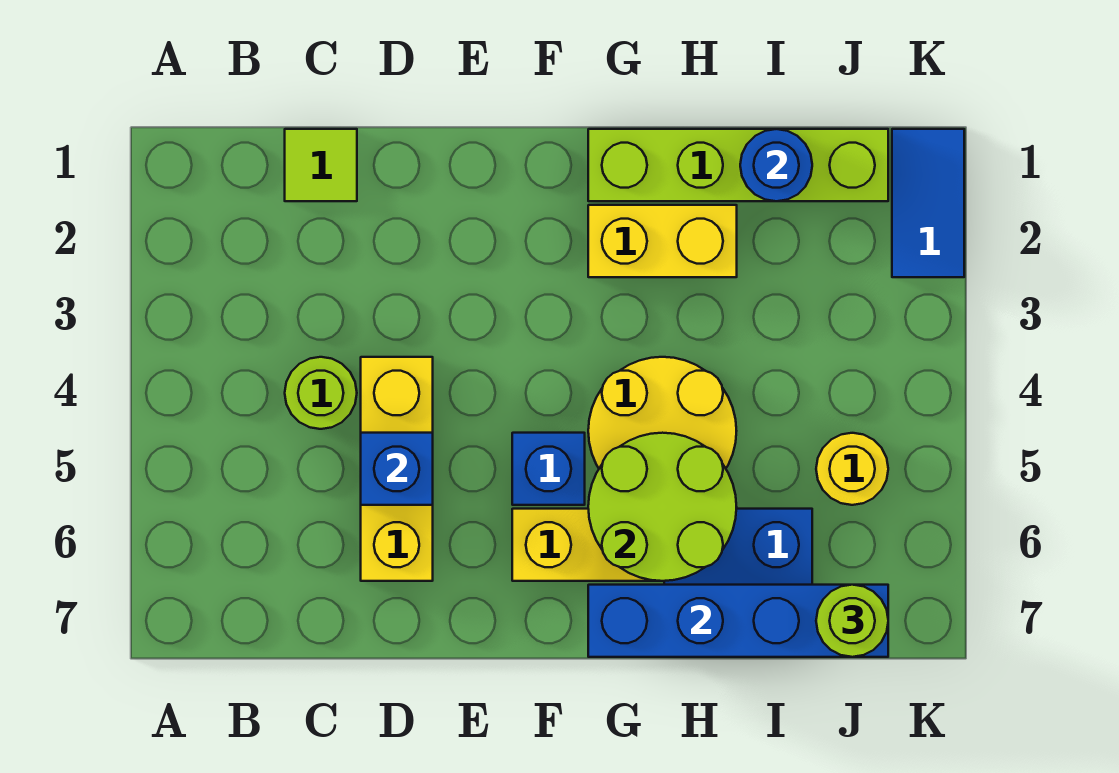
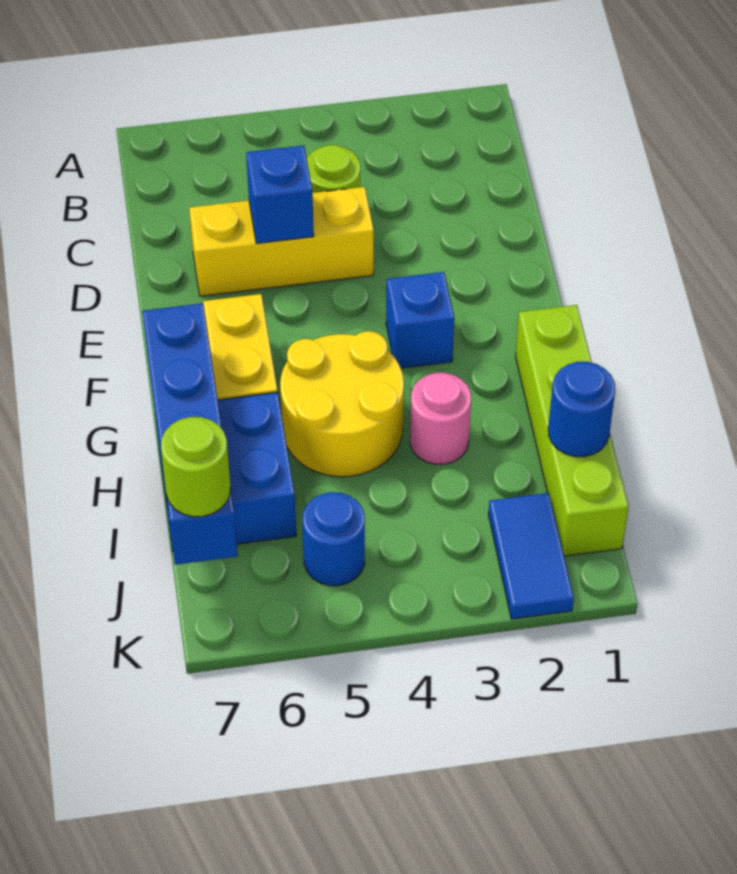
lime tile C1 level 1 -> none
blue brick F5 level 1 -> blue brick F3 level 1
yellow brick G2:H2 level 1 -> none
lime round brick G5:H6 level 2 -> none
none -> pink round brick H3 level 1
yellow round brick J5 level 1 -> blue round brick J5 level 1
blue tile K1:K2 level 1 -> blue tile J2:K2 level 1

